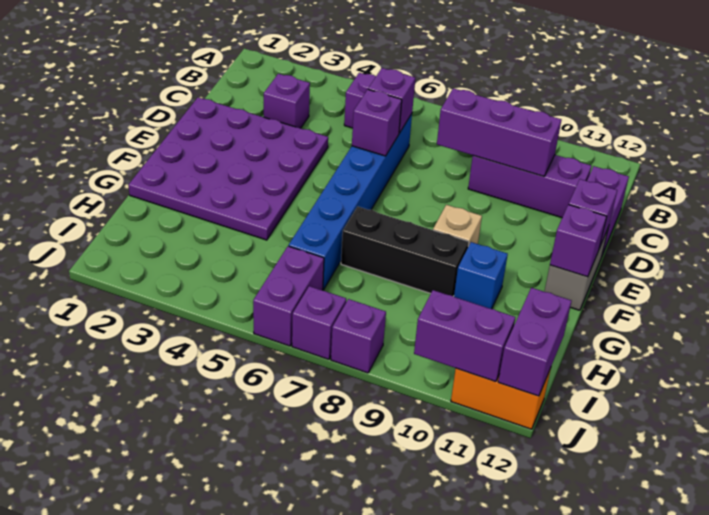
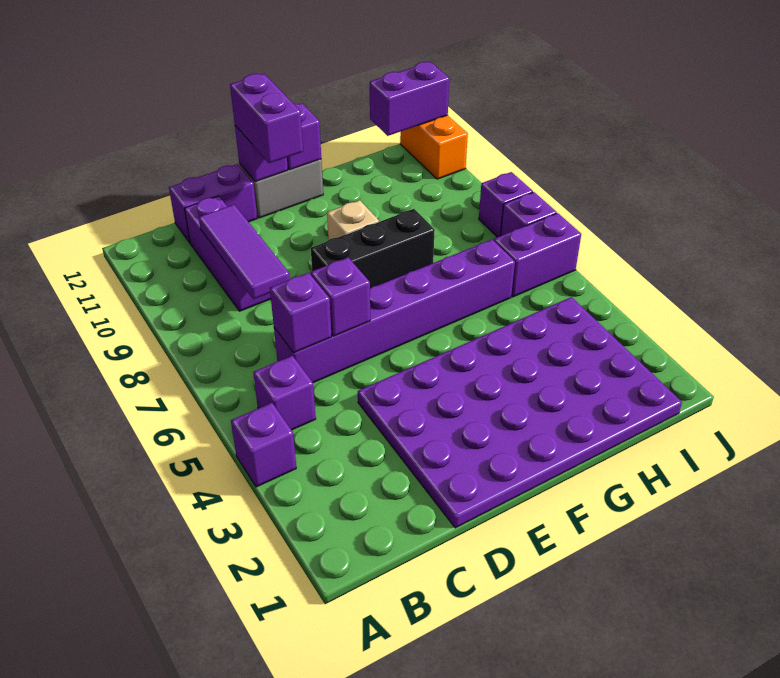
purple brick C3 level 1 -> purple brick A4 level 1
blue brick C6:H6 level 1 -> purple brick C6:H6 level 1
purple brick C8:C10 level 2 -> purple tile C8:C10 level 2
purple plate D1:G4 level 1 -> purple plate D1:I4 level 1
black brick G7:G9 level 1 -> black brick E8:G8 level 1
blue brick G10 level 1 -> none
purple brick J10:J11 level 2 -> purple brick E11:E12 level 3

